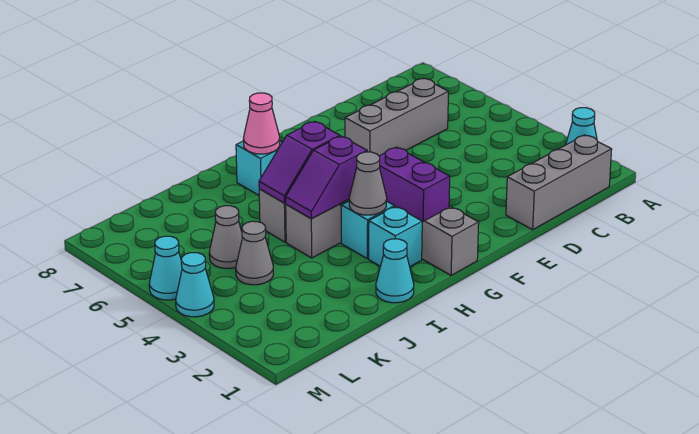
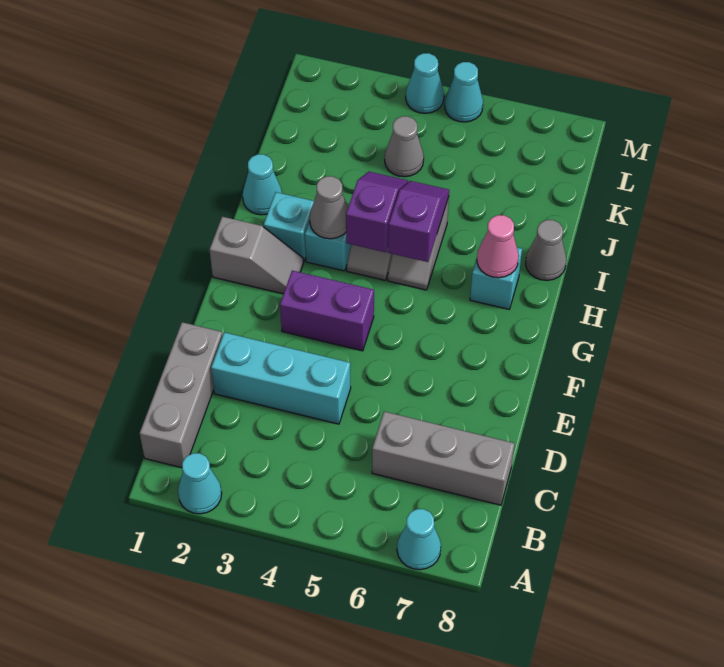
none -> cyan cone A7 level 1
grey brick C6:E6 level 1 -> grey brick C6:C8 level 1
none -> cyan brick D2:D4 level 1
grey cone K5 level 1 -> grey cone I8 level 1

